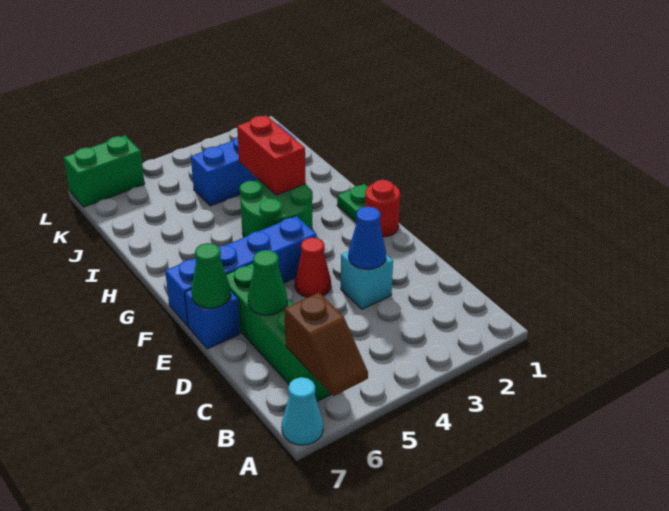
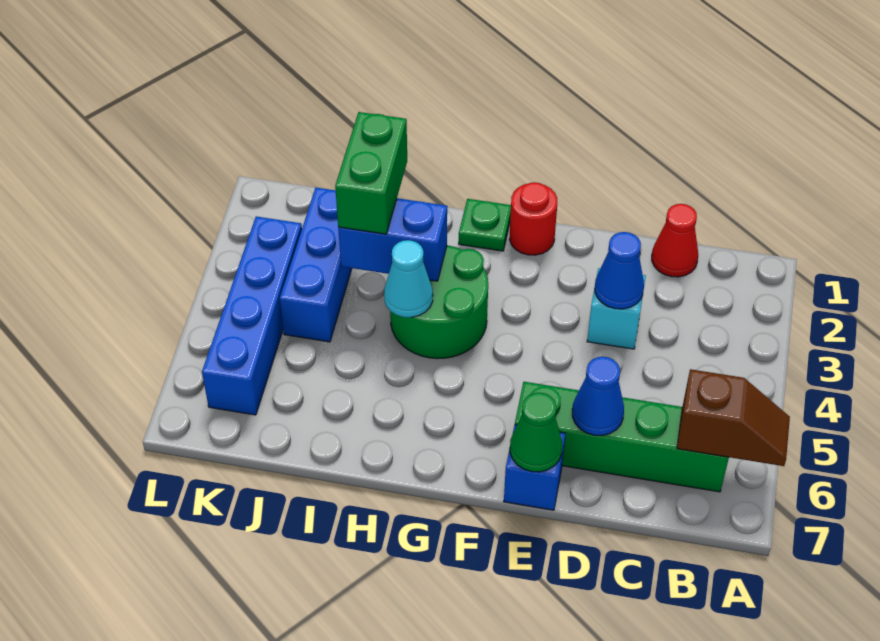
cyan cone A7 level 1 -> cyan cone H4 level 2
green cone D6 level 2 -> blue cone D6 level 2
red cone E4 level 1 -> red cone C1 level 1
blue brick F4:F7 level 1 -> blue brick K3:K6 level 1
red brick H3:I3 level 2 -> blue brick H3:I3 level 2
green brick L6:L7 level 1 -> green brick I2:I3 level 3

